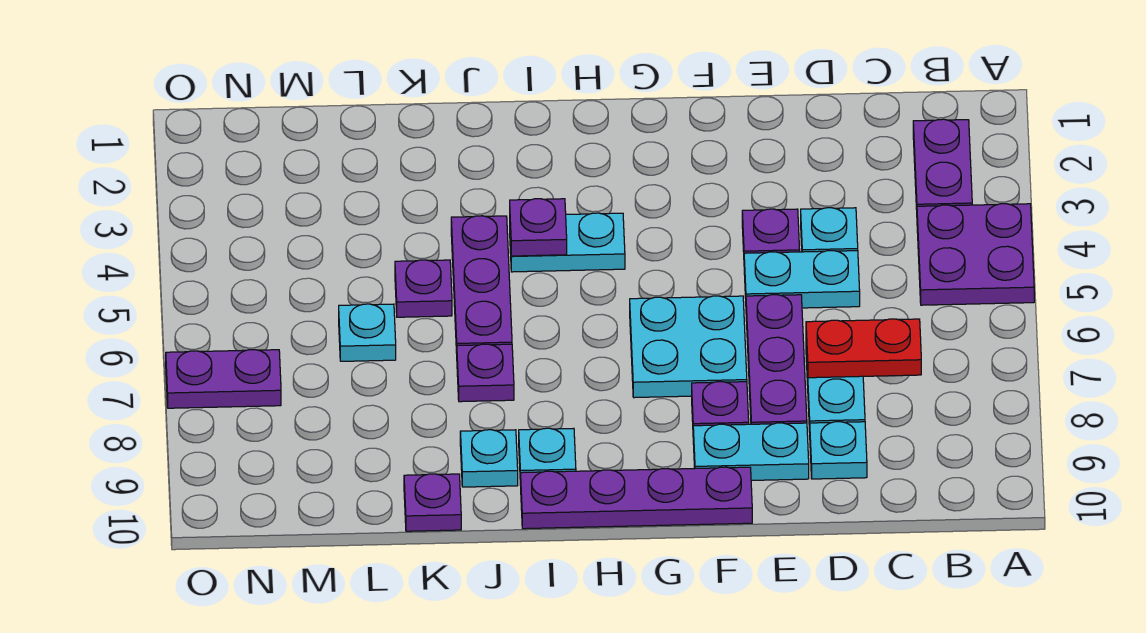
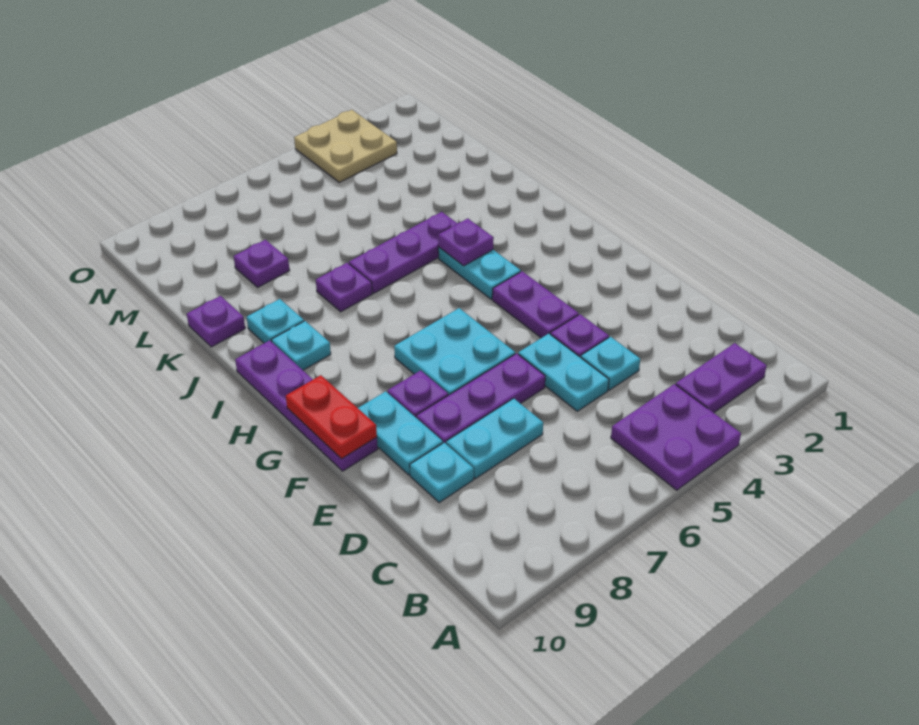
red plate C7:D7 level 2 -> red plate F10:G10 level 2
purple plate K5 level 1 -> purple plate L8 level 1
cyan plate L6 level 1 -> none
none -> tan plate N3:O4 level 1
purple plate N7:O7 level 1 -> purple plate F4:G4 level 1

